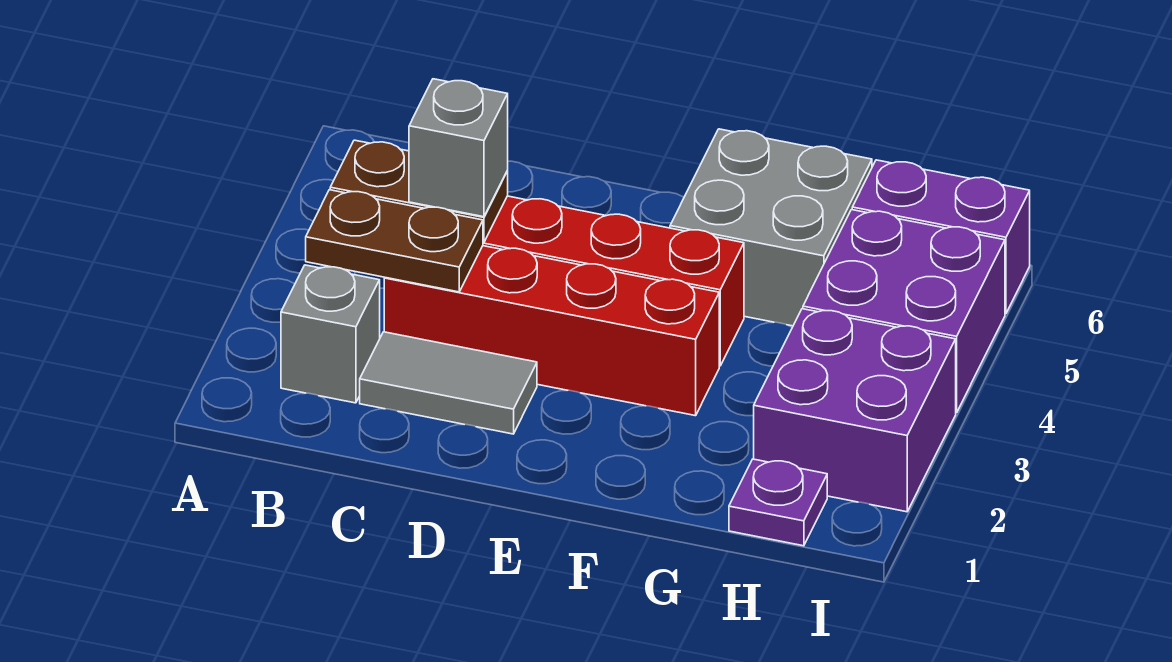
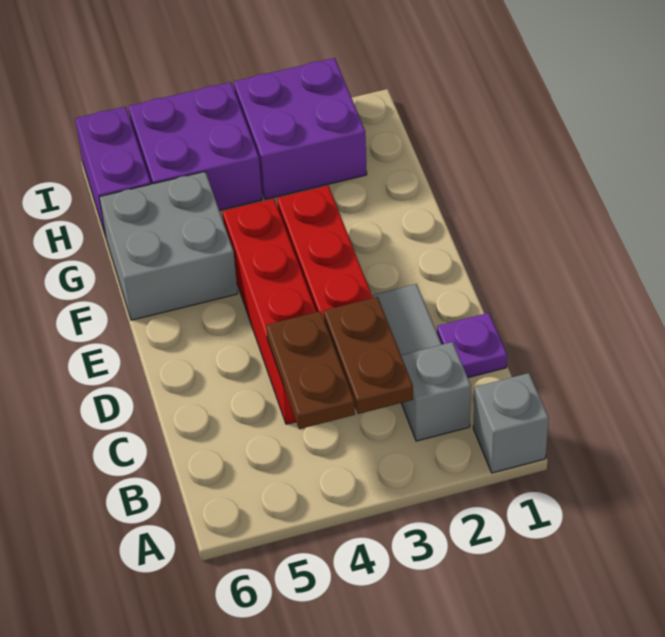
grey brick C4 level 3 -> grey brick A1 level 1
purple plate H1 level 1 -> purple plate C1 level 1

